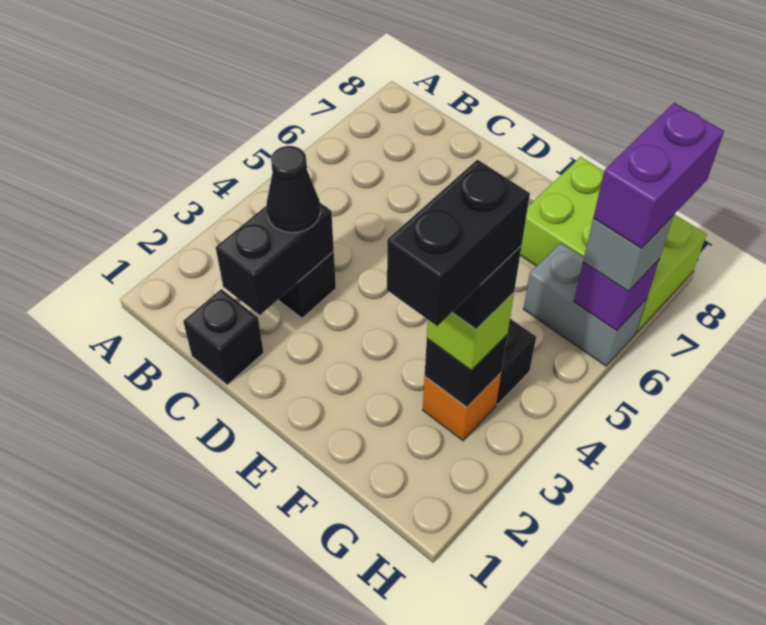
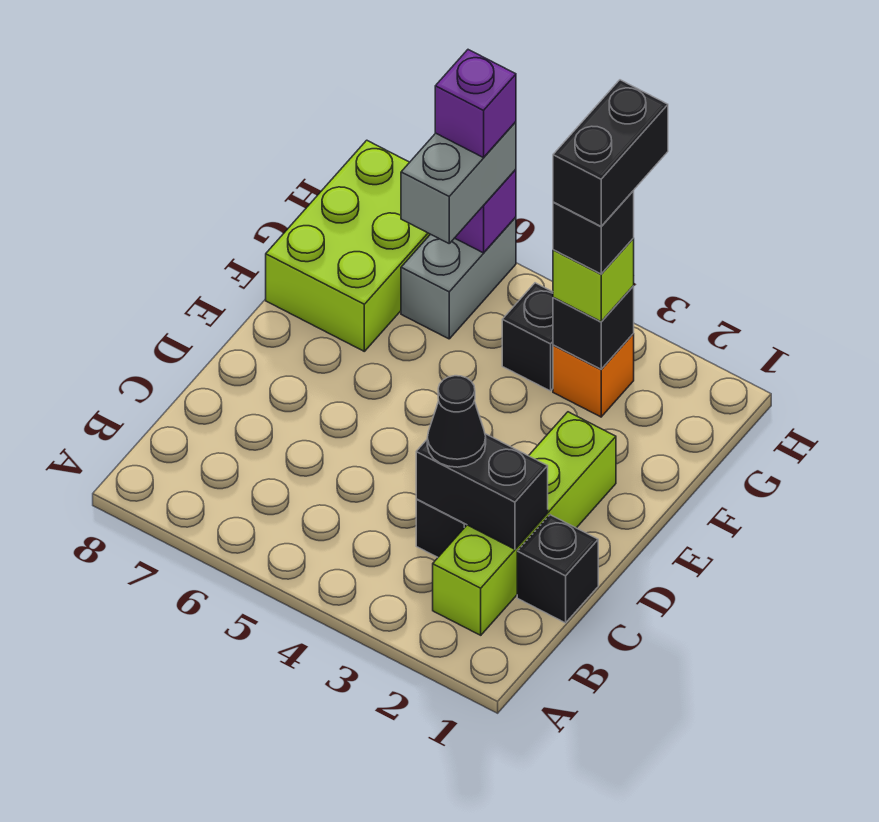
none -> lime brick B2:E2 level 1
black brick G2:G3 level 5 -> black brick G3:H3 level 5
grey brick H6 level 3 -> grey brick G6:H6 level 3
purple brick H6:H7 level 4 -> purple brick H6 level 4

